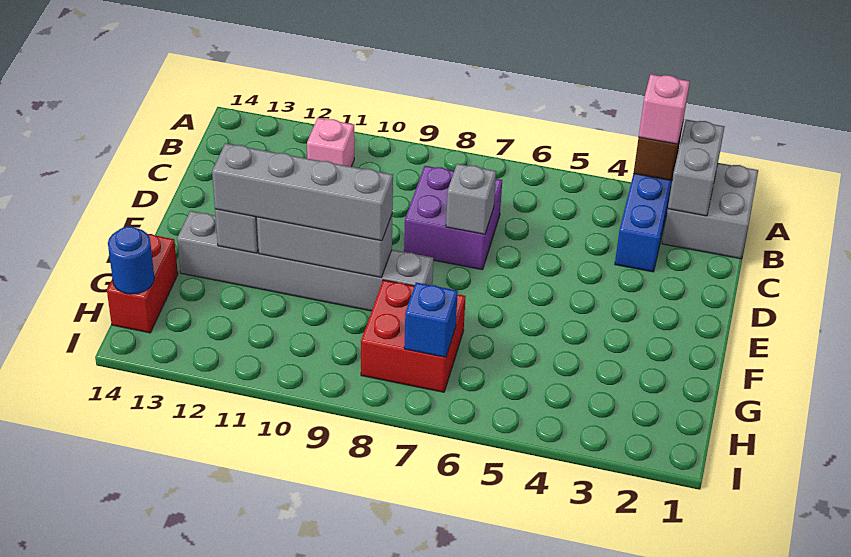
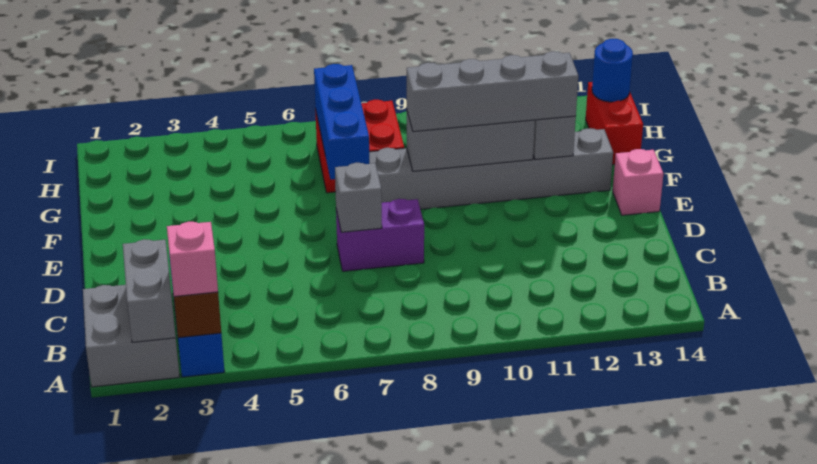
pink brick B11 level 1 -> pink brick E14 level 1
purple brick C7:D8 level 1 -> purple brick D7:D8 level 1
blue brick H7 level 2 -> blue brick F7:H7 level 2

